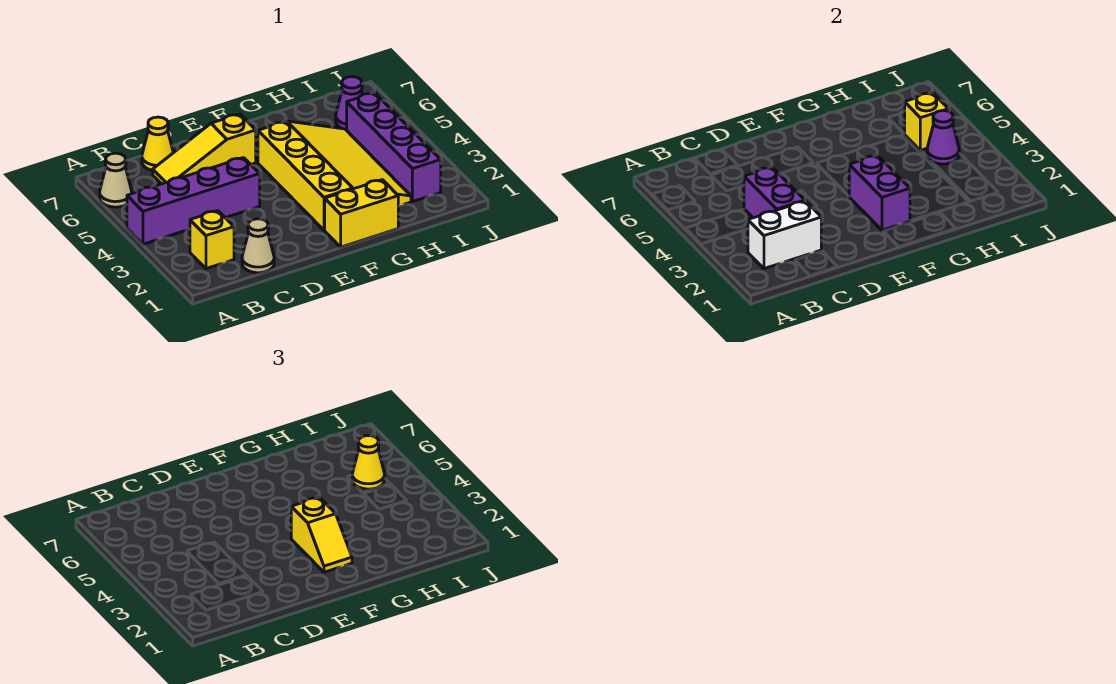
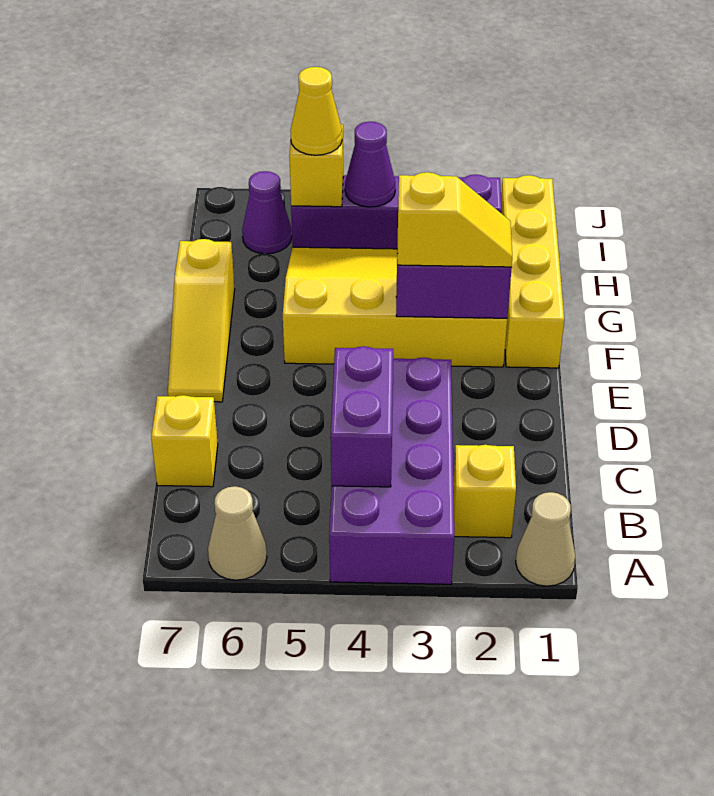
purple brick A4:D4 level 1 -> purple brick A3:D4 level 1
white brick B2:C2 level 2 -> none
tan cone C1 level 1 -> tan cone A1 level 1
purple brick C3:C4 level 2 -> purple brick B4:C4 level 2
yellow slope C6:E6 level 1 top E -> yellow slope E7:G7 level 1 top G
yellow cone C7 level 1 -> yellow brick C7 level 1
yellow brick F1:G1 level 1 -> yellow brick F1:I1 level 1

